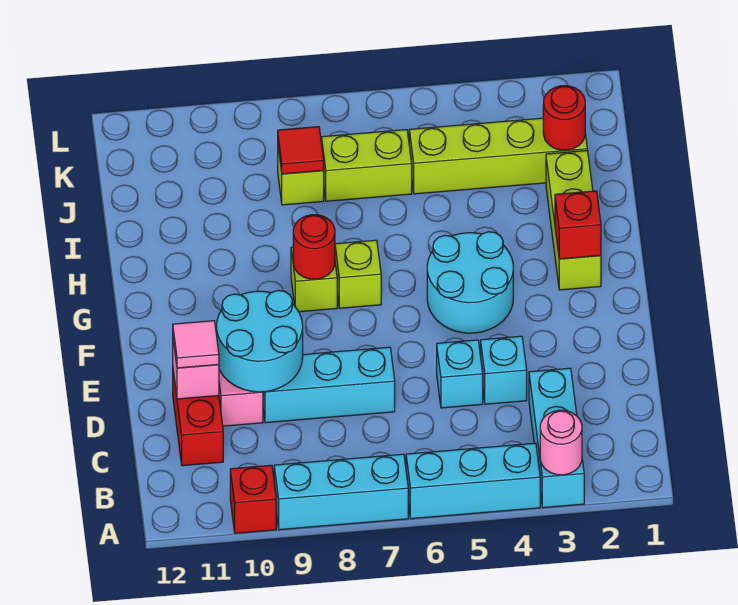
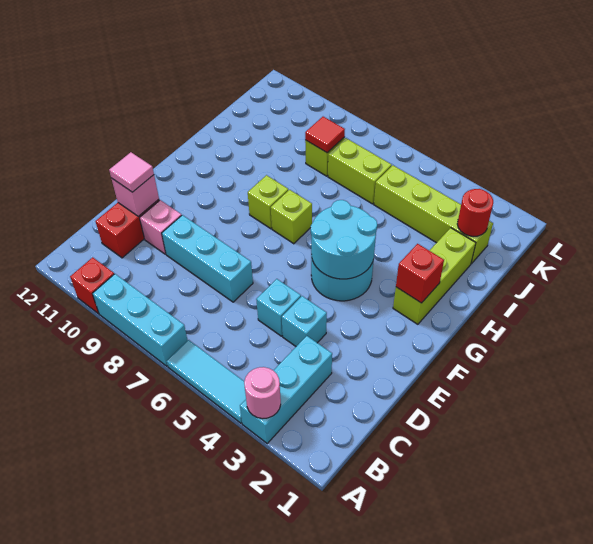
cyan brick A4:A6 level 1 -> cyan tile A4:A6 level 1
cyan round brick D9:E10 level 2 -> cyan round brick F4:G5 level 2
red round brick G8 level 2 -> none

